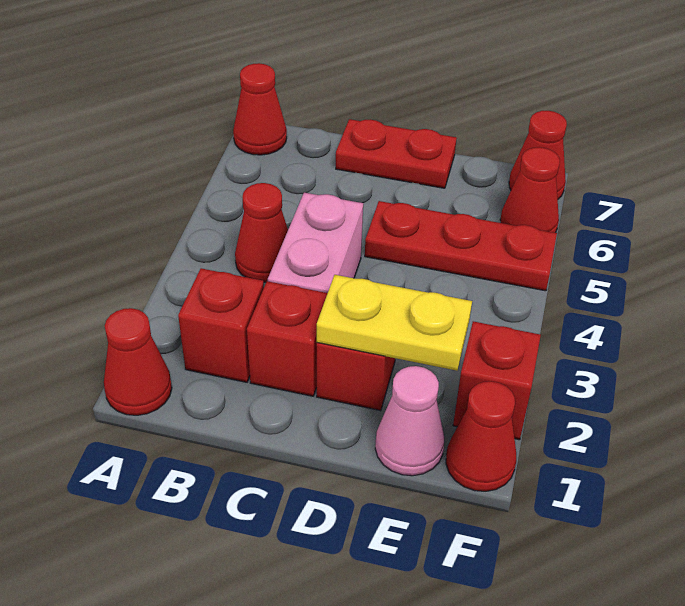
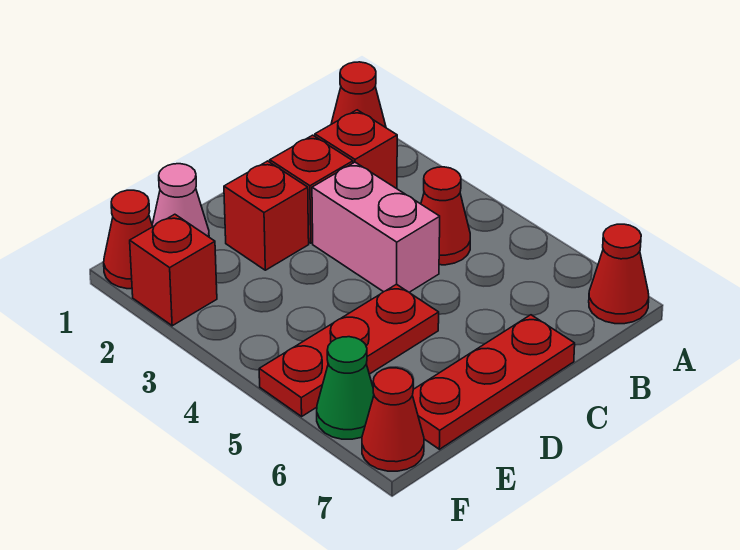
red plate C7:D7 level 1 -> red plate C7:E7 level 1
yellow plate D2:E2 level 2 -> none
red cone F6 level 1 -> green cone F6 level 1

